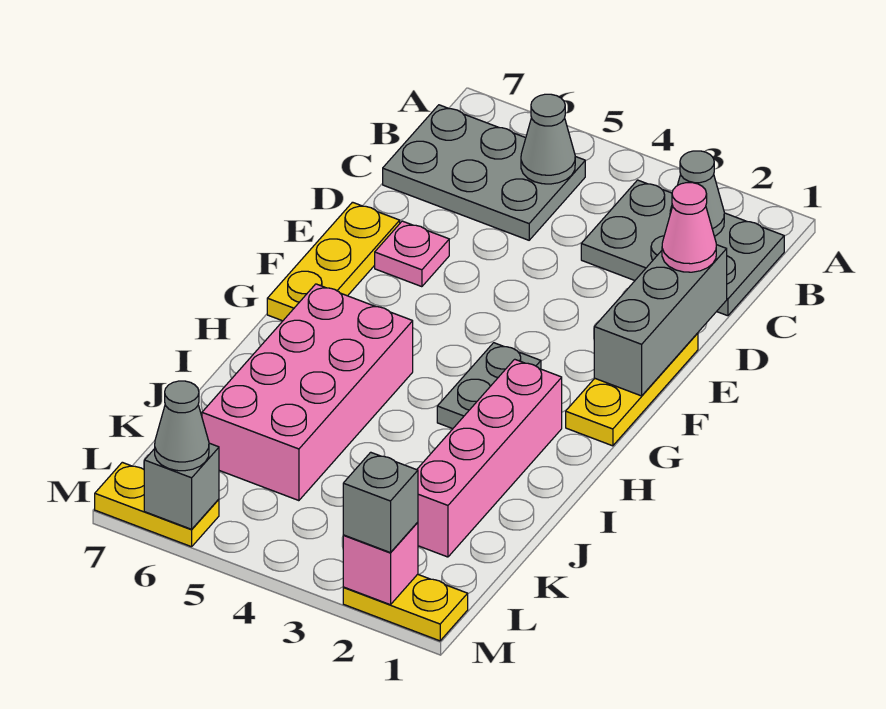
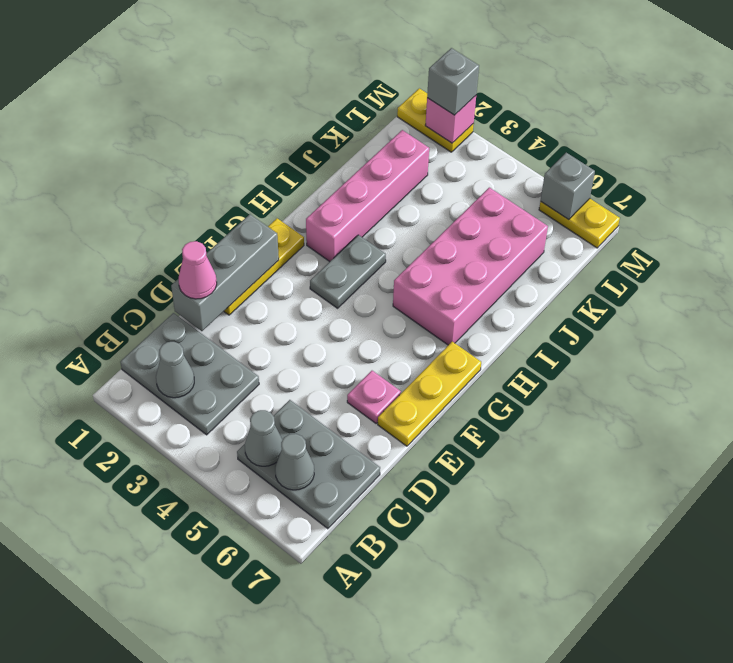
grey cone M6 level 3 -> grey cone B6 level 2

